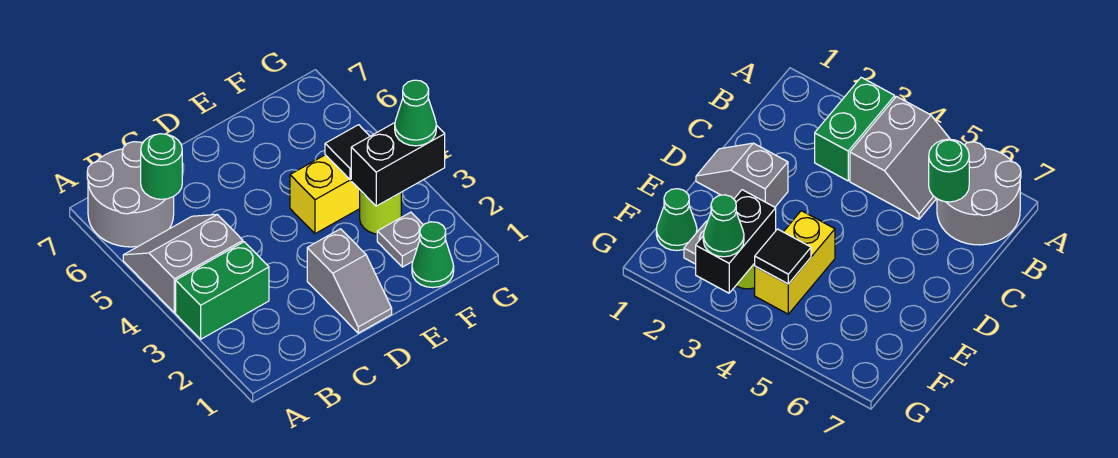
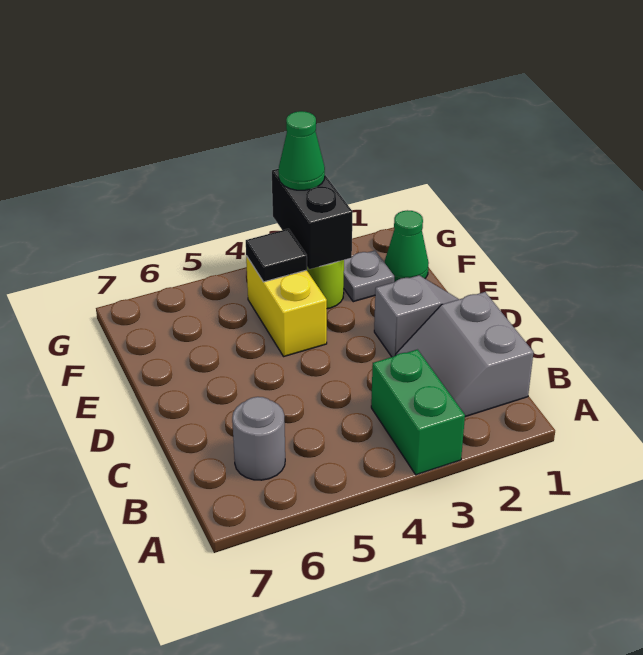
grey slope A4:B5 level 1 top 4 -> grey slope B1:C2 level 1 top 1
grey round brick A6:B7 level 1 -> grey round brick B6 level 1
green round brick B6 level 2 -> none

